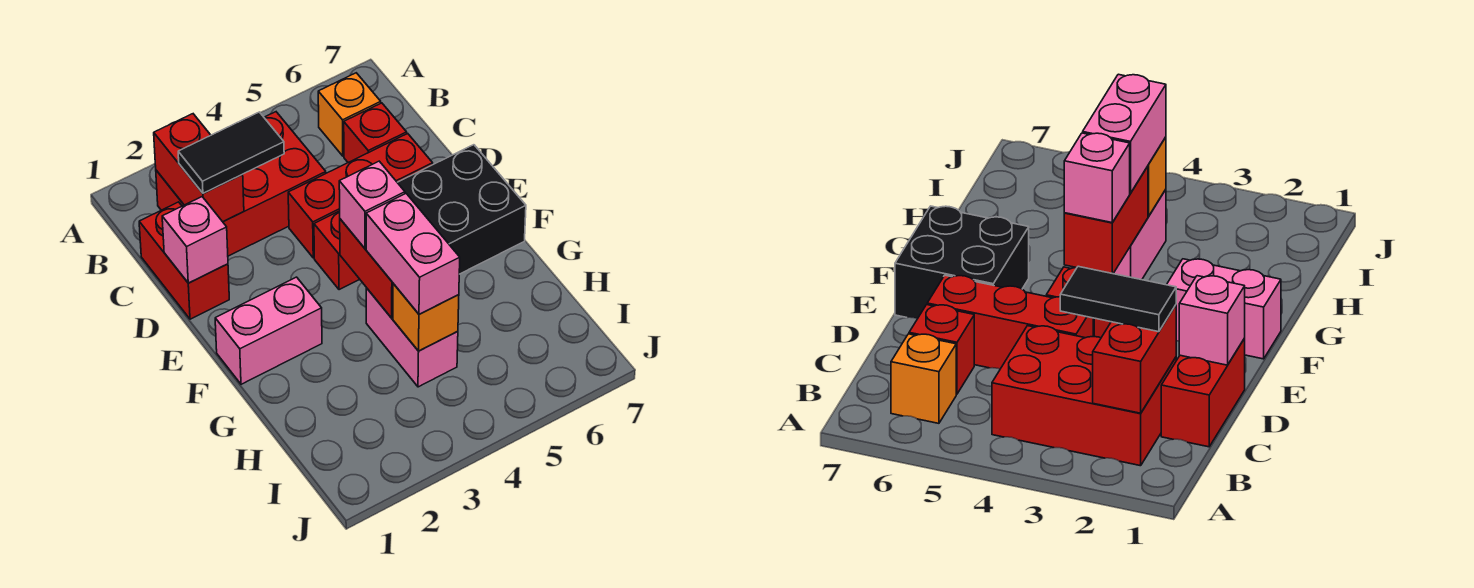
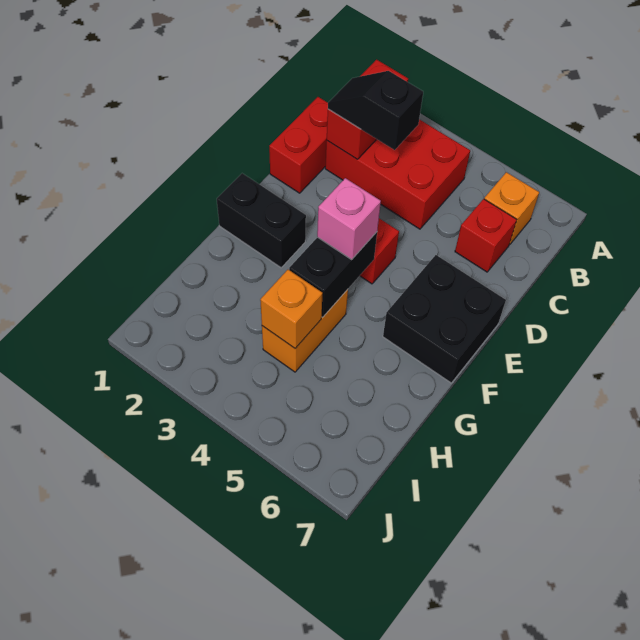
black tile C2:C3 level 3 -> black slope C2:C3 level 3 top 3
pink brick D1 level 2 -> none
red brick D4:D6 level 1 -> none
pink brick F1:F2 level 1 -> black brick F1:F2 level 1
red brick F4:G4 level 2 -> black brick F4:G4 level 2
pink brick G4:H4 level 1 -> orange brick G4:H4 level 1
pink brick G4:H4 level 3 -> none

